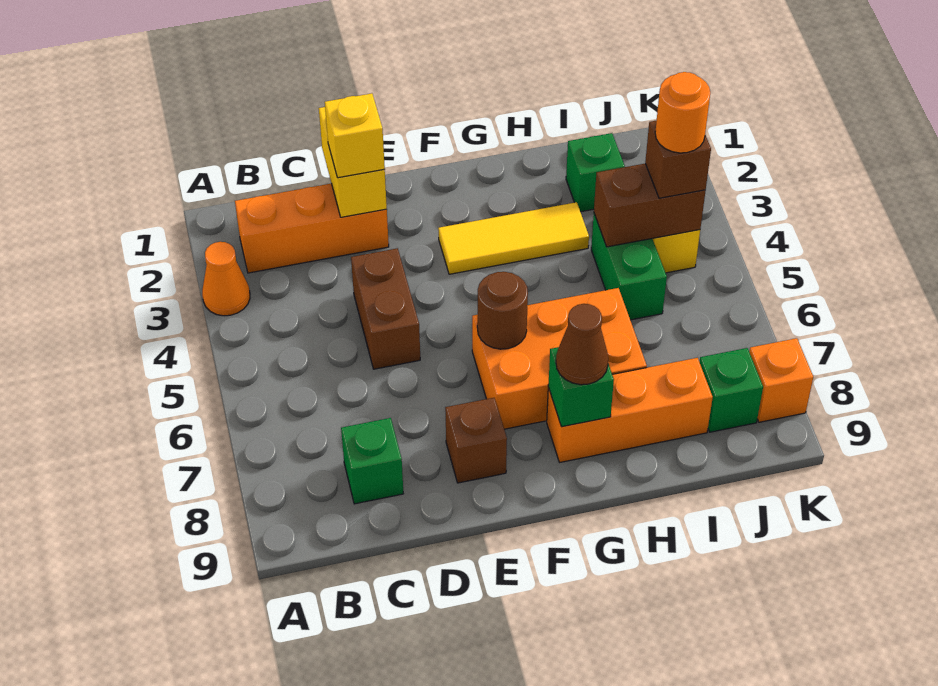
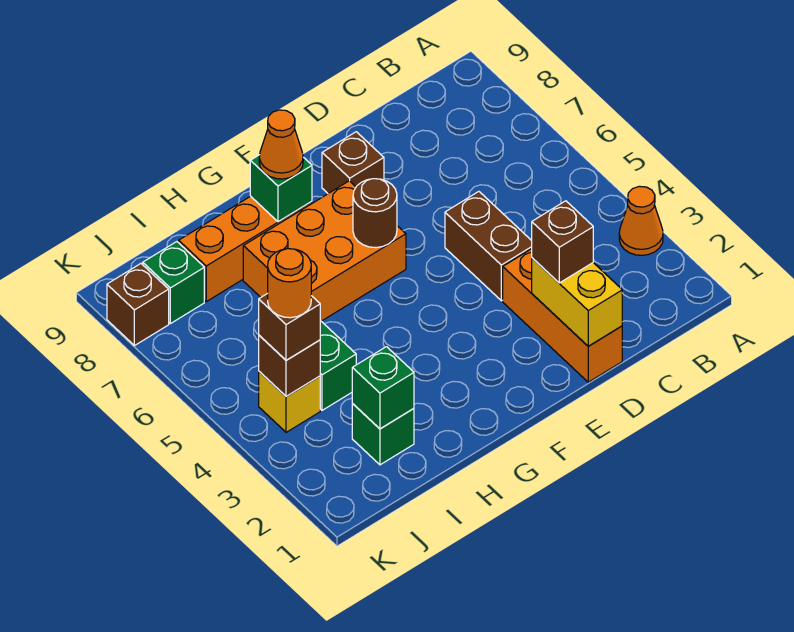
orange brick B2:D2 level 1 -> orange brick D1:D3 level 1
green brick C8 level 1 -> green brick I2 level 2
yellow brick D2 level 3 -> brown brick D2 level 3
yellow tile F3:H3 level 1 -> none
brown cone G8 level 3 -> orange cone G8 level 3
brown brick I4:J4 level 2 -> brown brick J4 level 2
orange brick K8 level 1 -> brown brick K8 level 1

